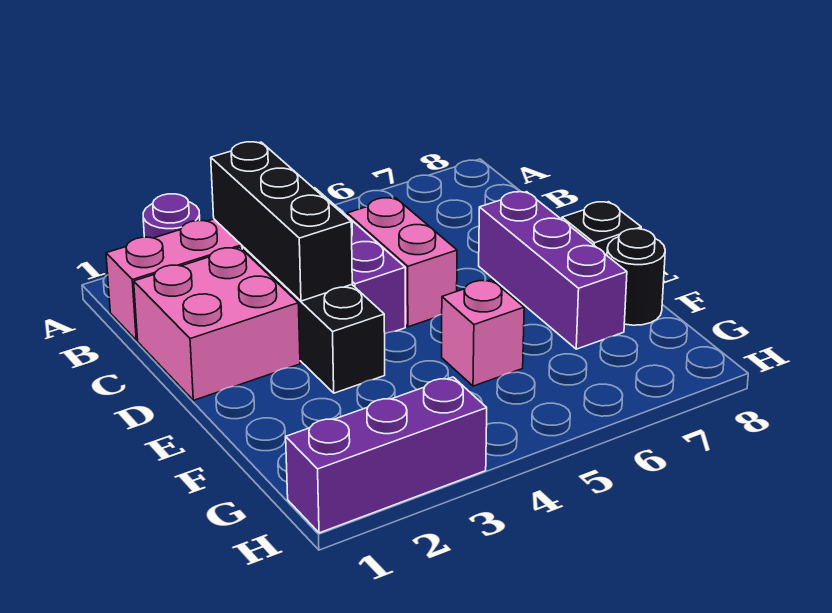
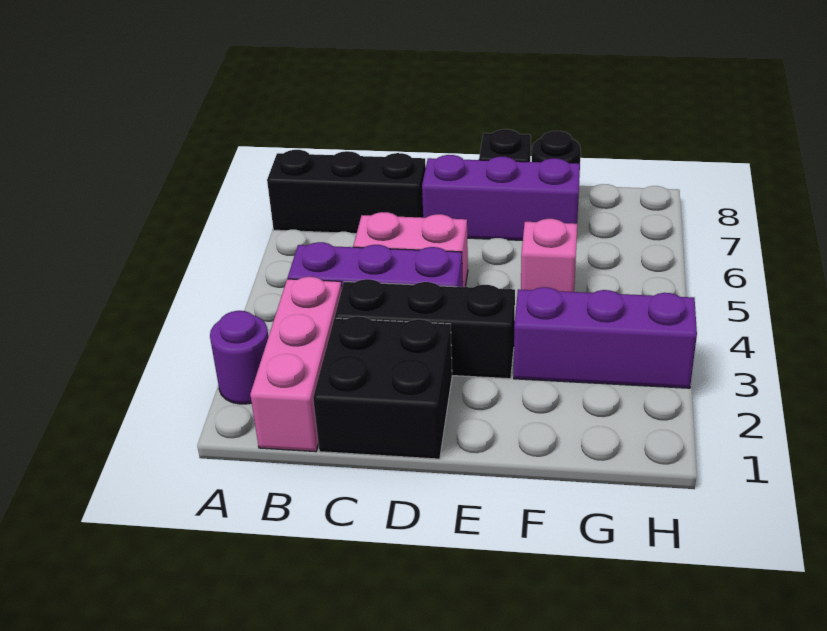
black brick B3:D3 level 2 -> black brick A7:C7 level 1
pink brick C1:D2 level 1 -> black brick C1:D2 level 1
purple brick H1:H3 level 1 -> purple brick F3:H3 level 1

